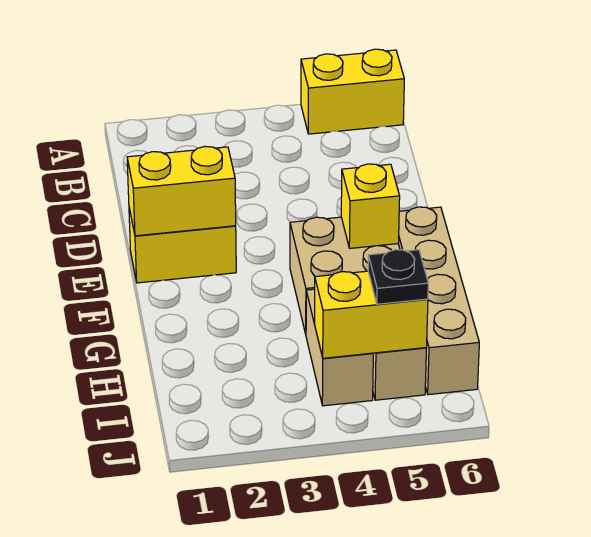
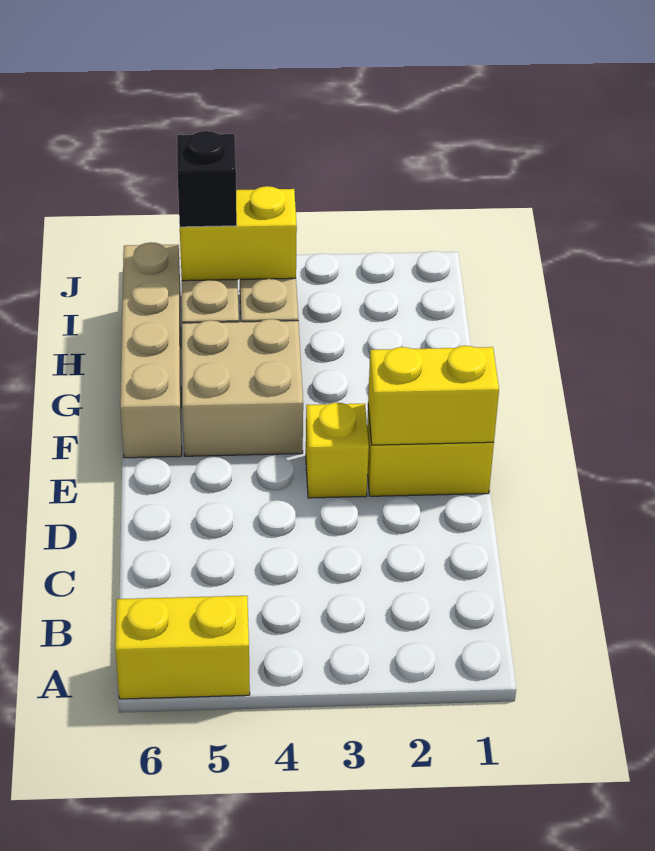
yellow brick F5 level 2 -> yellow brick E3 level 1
black plate I5 level 3 -> black brick I5 level 3

